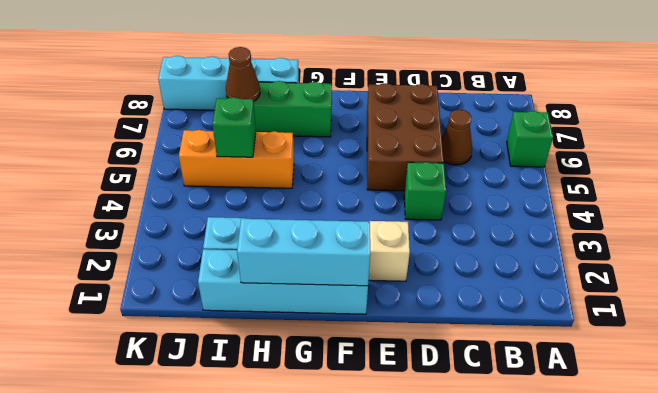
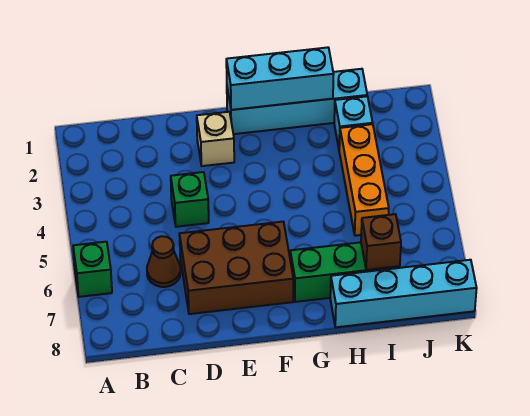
brown brick D5:E7 level 1 -> brown brick D6:F7 level 1
orange brick H5:J5 level 1 -> orange brick I3:I5 level 1
green brick I5 level 2 -> none
brown cone I7 level 2 -> brown brick I7 level 2

